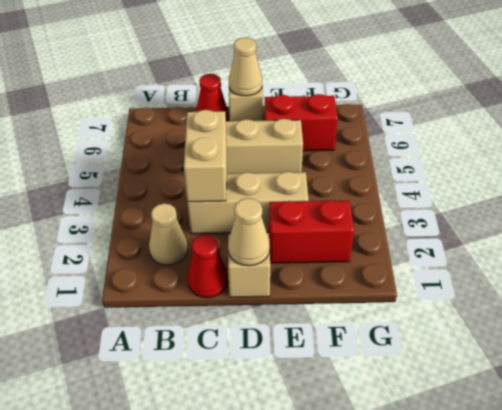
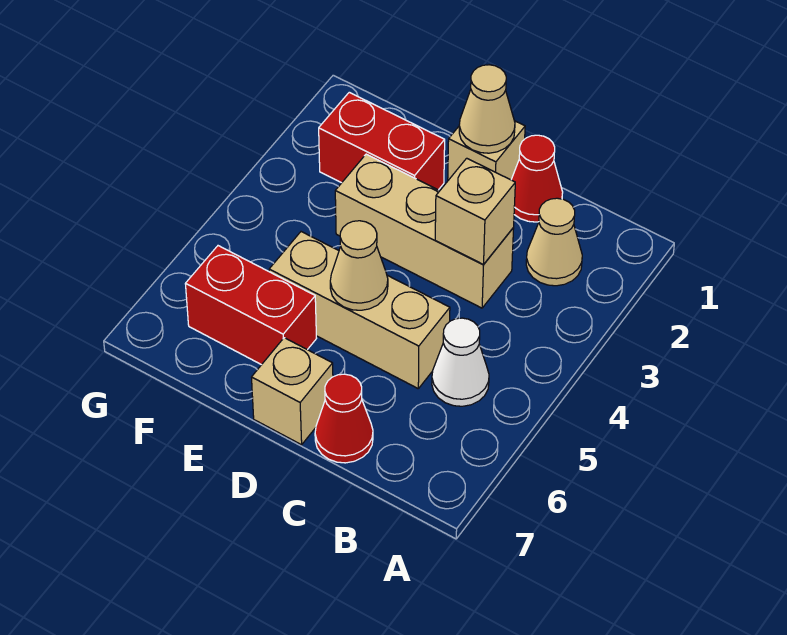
none -> white cone B5 level 1
tan brick C3:C4 level 2 -> tan brick C3 level 2
tan cone D7 level 2 -> tan cone D5 level 2

